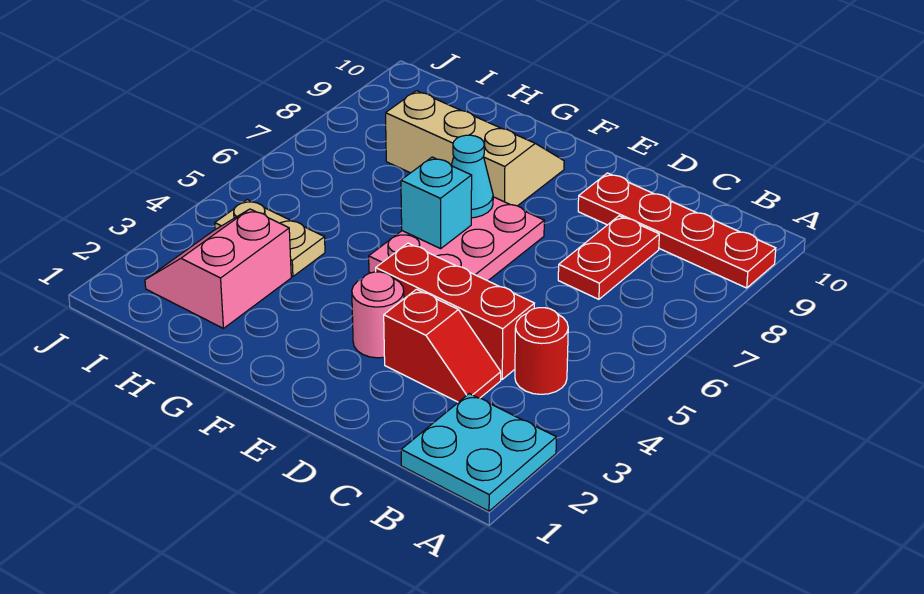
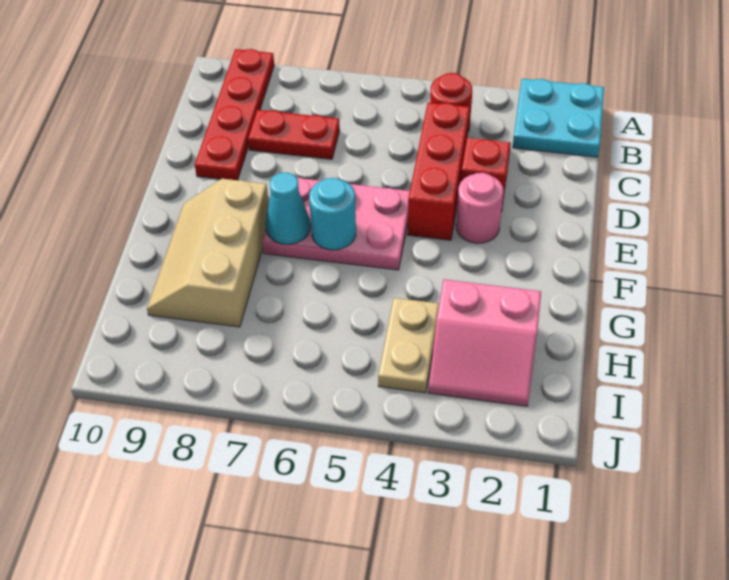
cyan brick F6 level 2 -> cyan round brick F6 level 2

